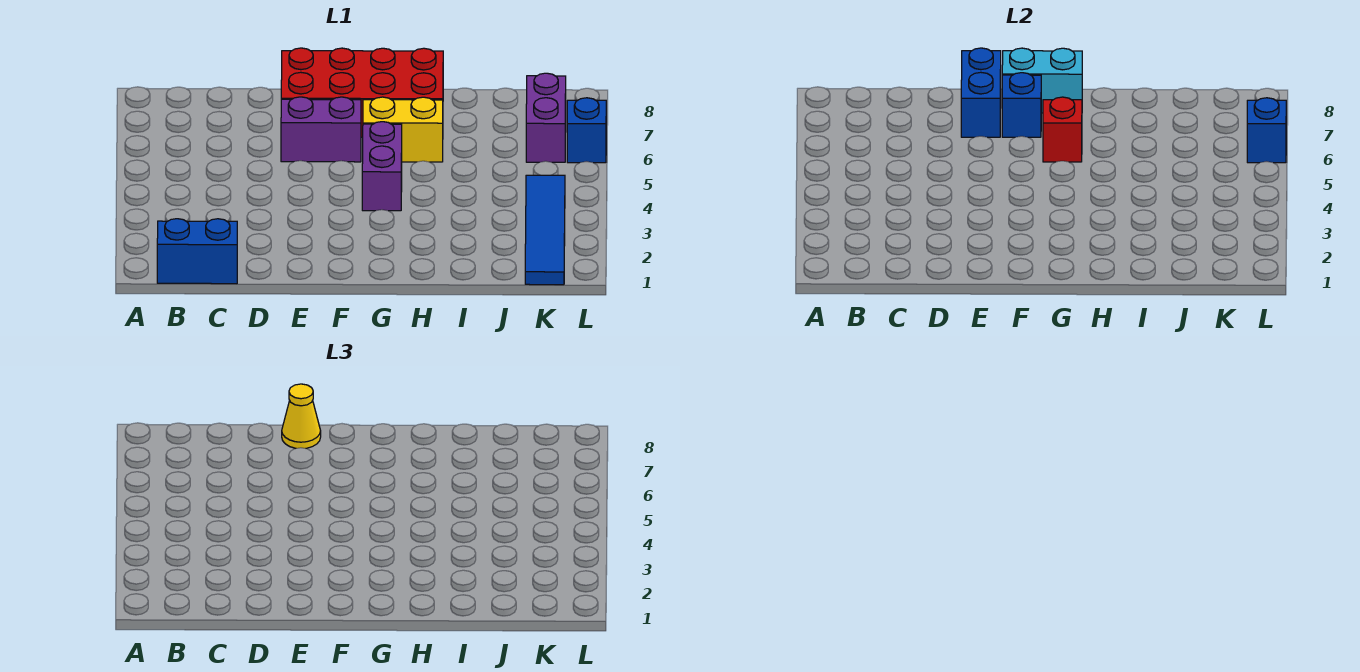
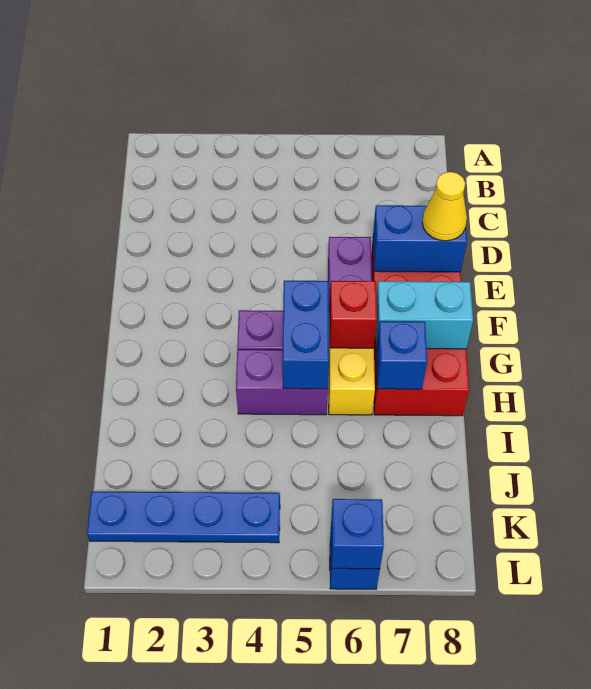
blue brick B1:C1 level 1 -> blue brick G5:H5 level 2
blue brick F7 level 2 -> blue brick H7 level 2
cyan brick F8:G8 level 2 -> cyan brick G7:G8 level 2
blue tile K1:K4 level 1 -> blue plate K1:K4 level 1
purple brick K6:K7 level 1 -> purple brick H4:H5 level 1

